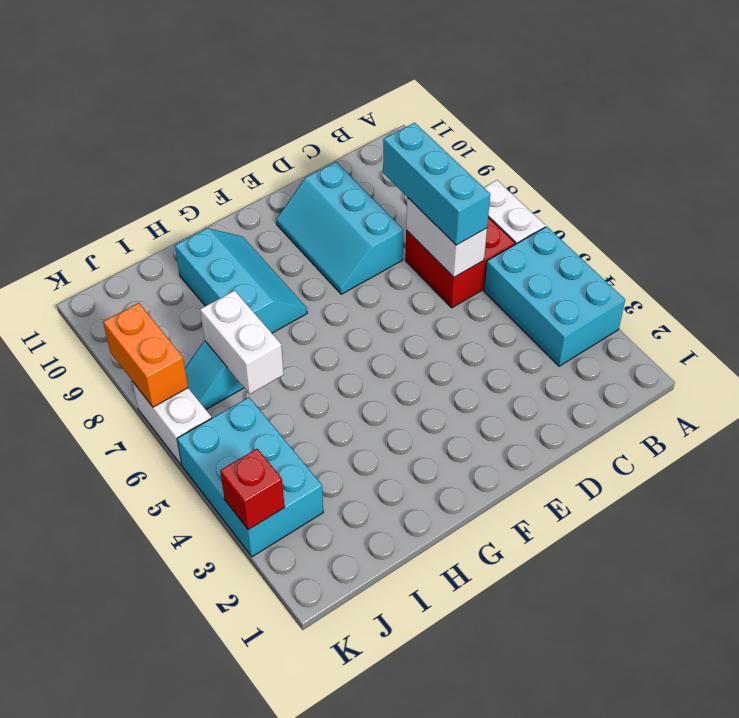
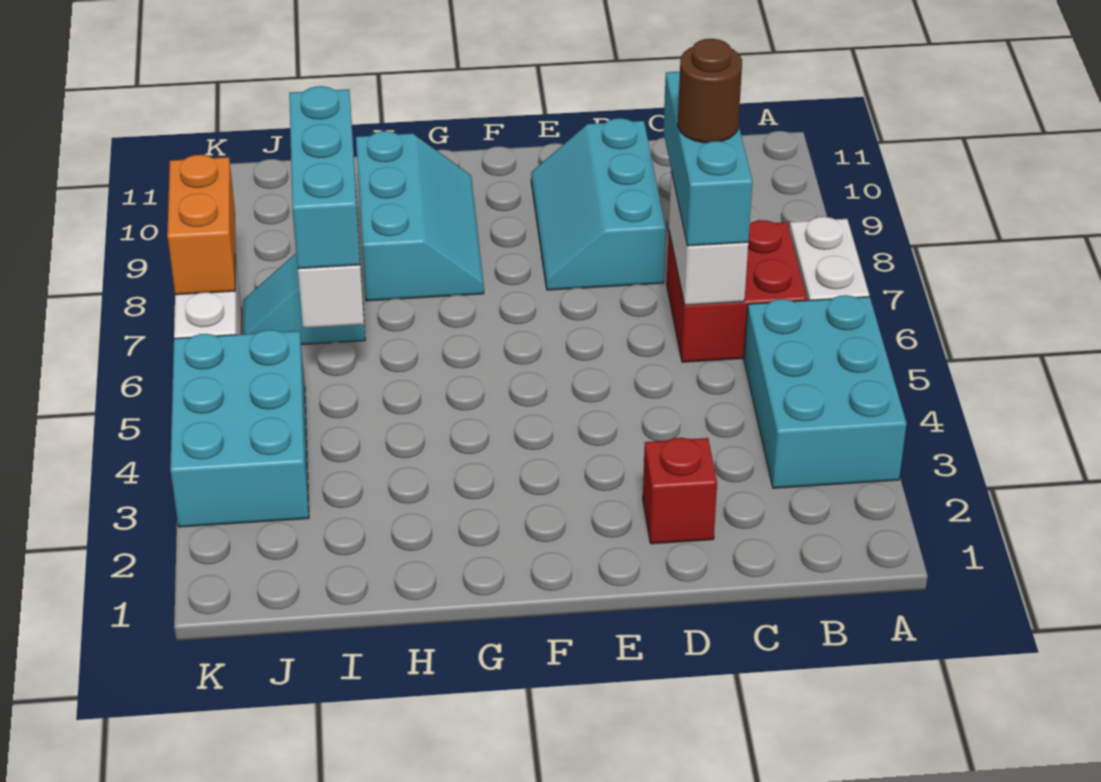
none -> brown round brick C7 level 4
none -> cyan brick I6:I8 level 3
red brick K3 level 2 -> red brick D2 level 1

